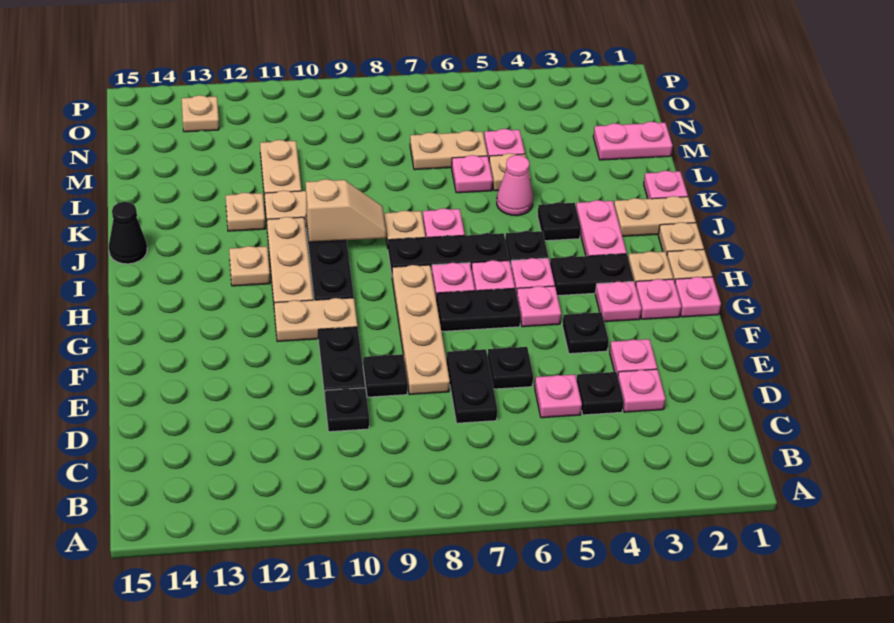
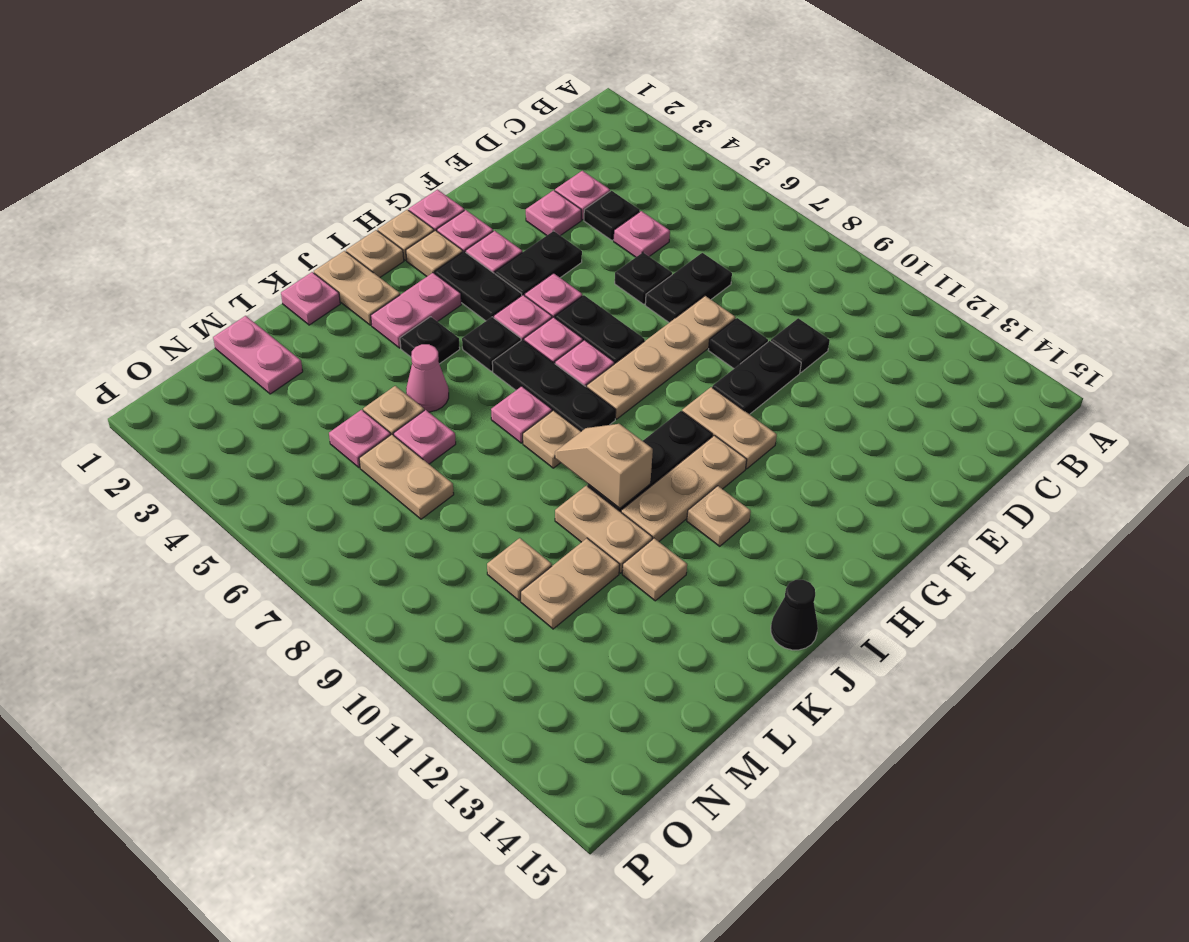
black plate F4 level 1 -> black plate F4:G4 level 1
tan plate O13 level 1 -> tan plate M10 level 1

